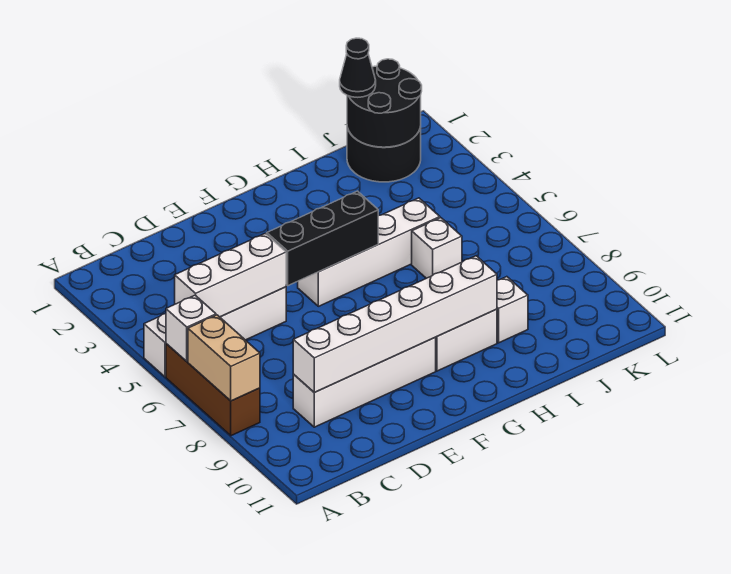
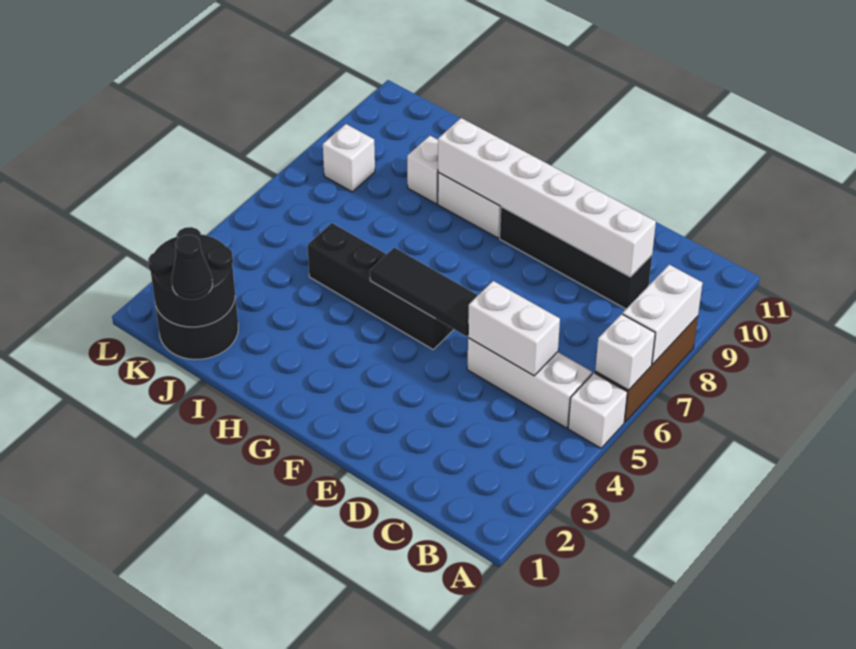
tan brick A7:A8 level 2 -> white brick A7:A8 level 2
white brick B5:D5 level 2 -> white brick C5:D5 level 2
white brick C9:F9 level 1 -> black brick C9:F9 level 1
black brick E5:G5 level 2 -> black tile E5:G5 level 2
white brick F5:I5 level 1 -> black brick F5:I5 level 1
white brick I6 level 1 -> white brick K8 level 1

